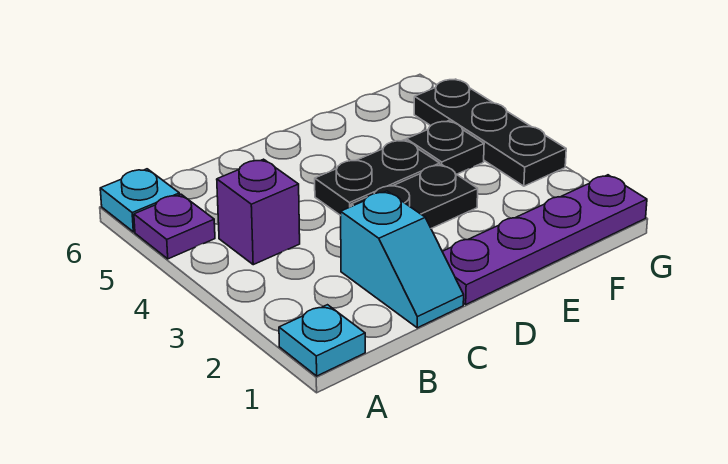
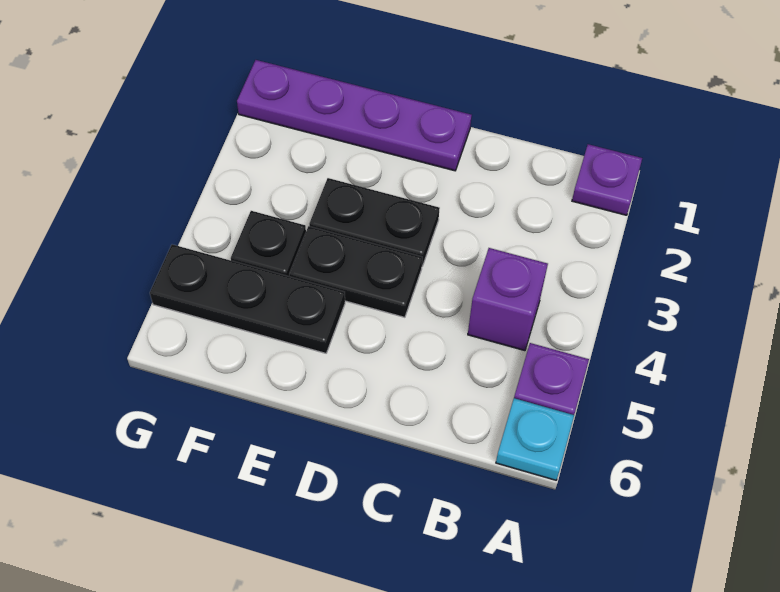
cyan plate A1 level 1 -> purple plate A1 level 1
cyan slope C1:C2 level 1 top 2 -> none
black plate G3:G5 level 1 -> black plate E5:G5 level 1

